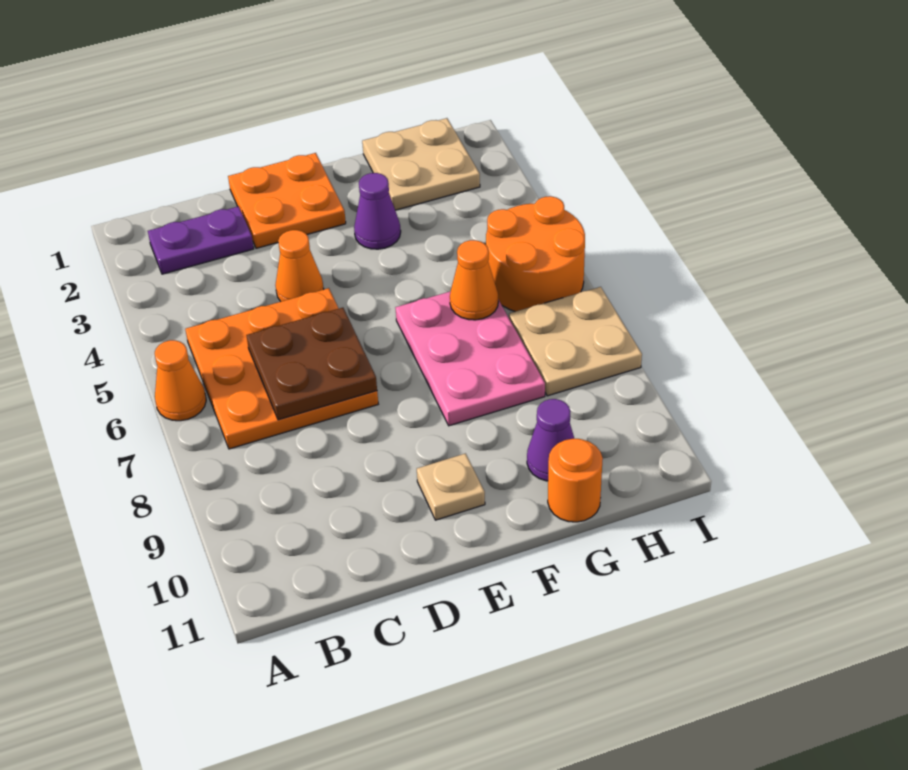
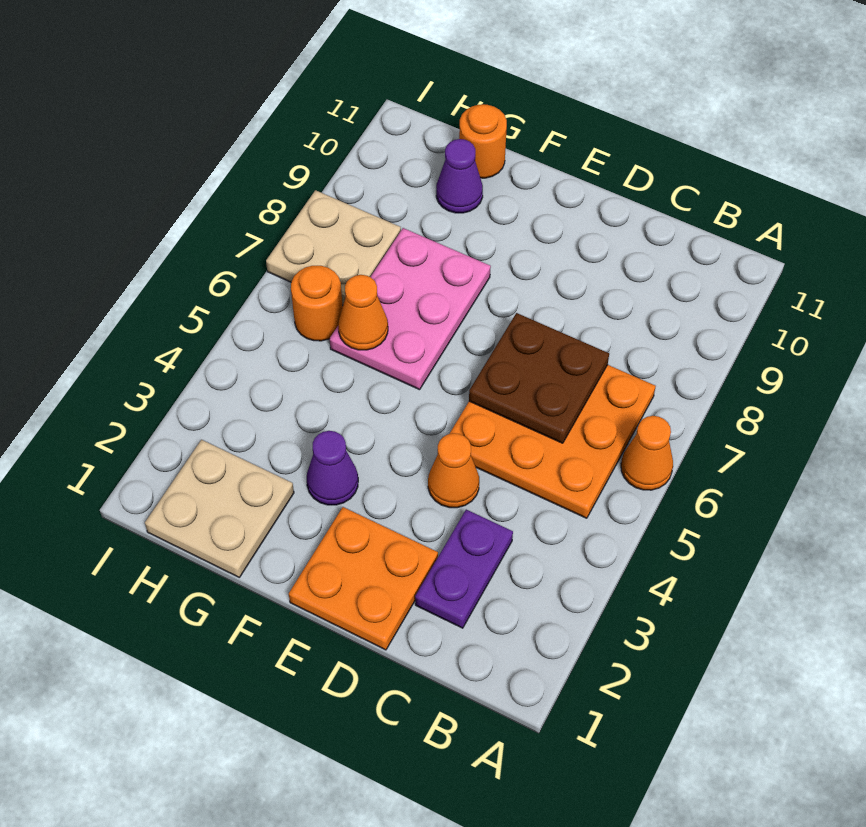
purple plate B2:C2 level 1 -> purple plate C2:C3 level 1
tan plate E10 level 1 -> none
orange round brick H5:I6 level 1 -> orange round brick H6 level 1

